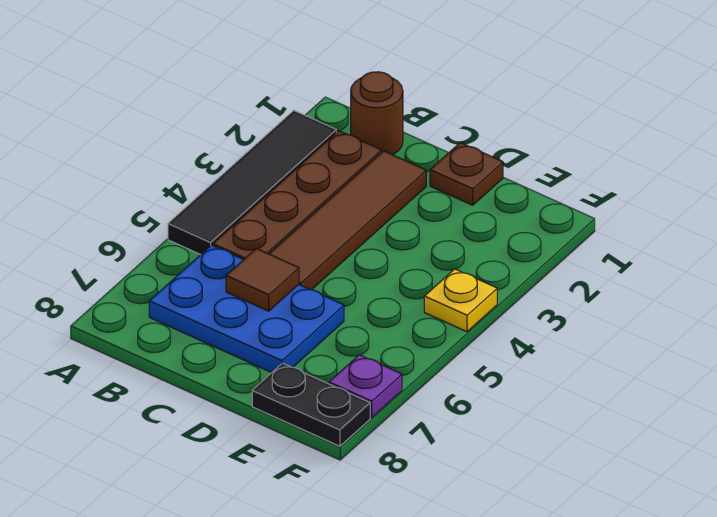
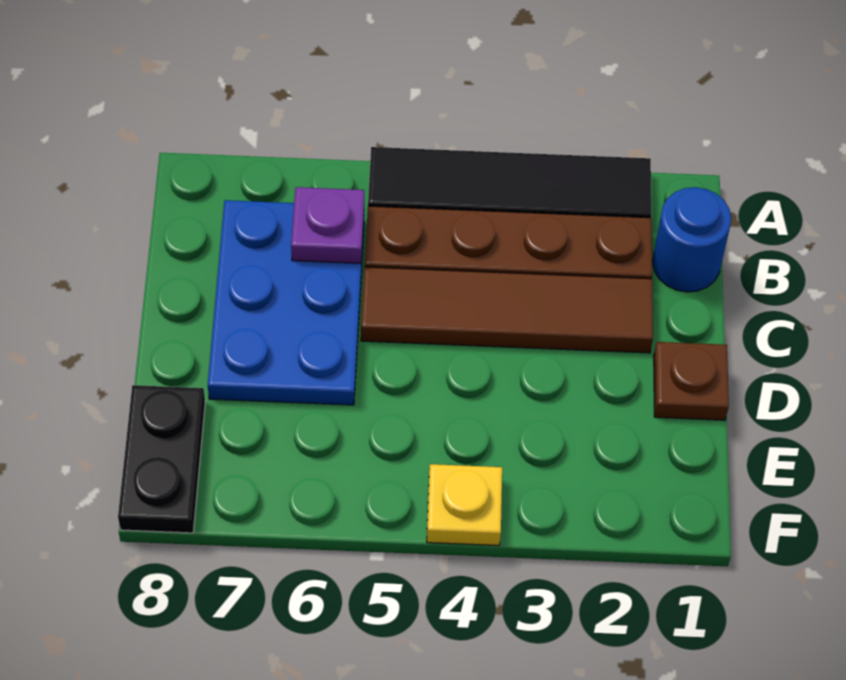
brown round brick B1 level 1 -> blue round brick B1 level 1
brown tile C6 level 2 -> none
purple plate F7 level 1 -> purple plate B6 level 2

